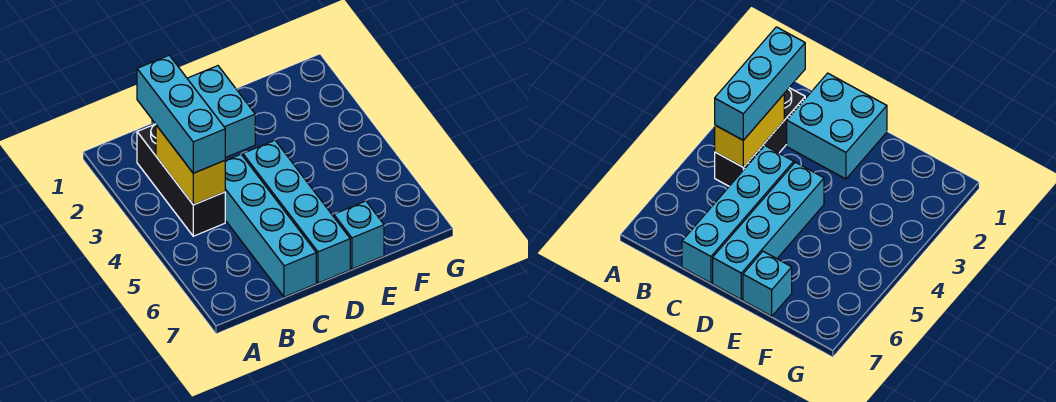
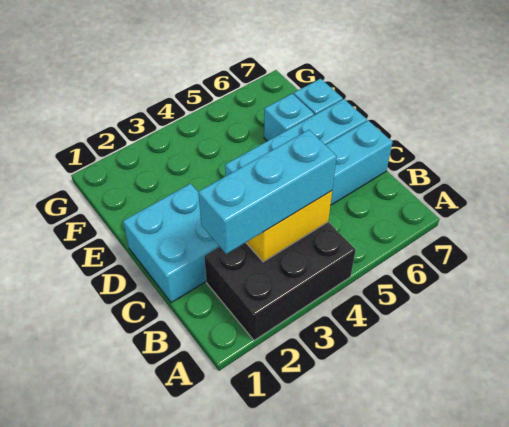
black brick B2:B4 level 1 -> black brick A2:B4 level 1
none -> cyan brick E6 level 1

